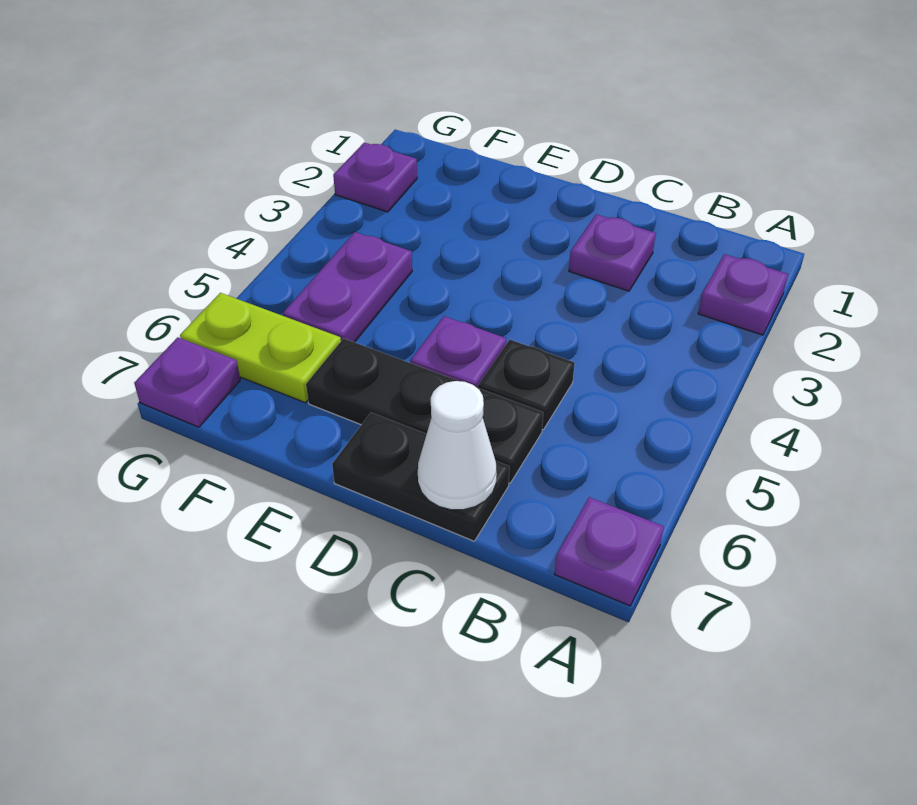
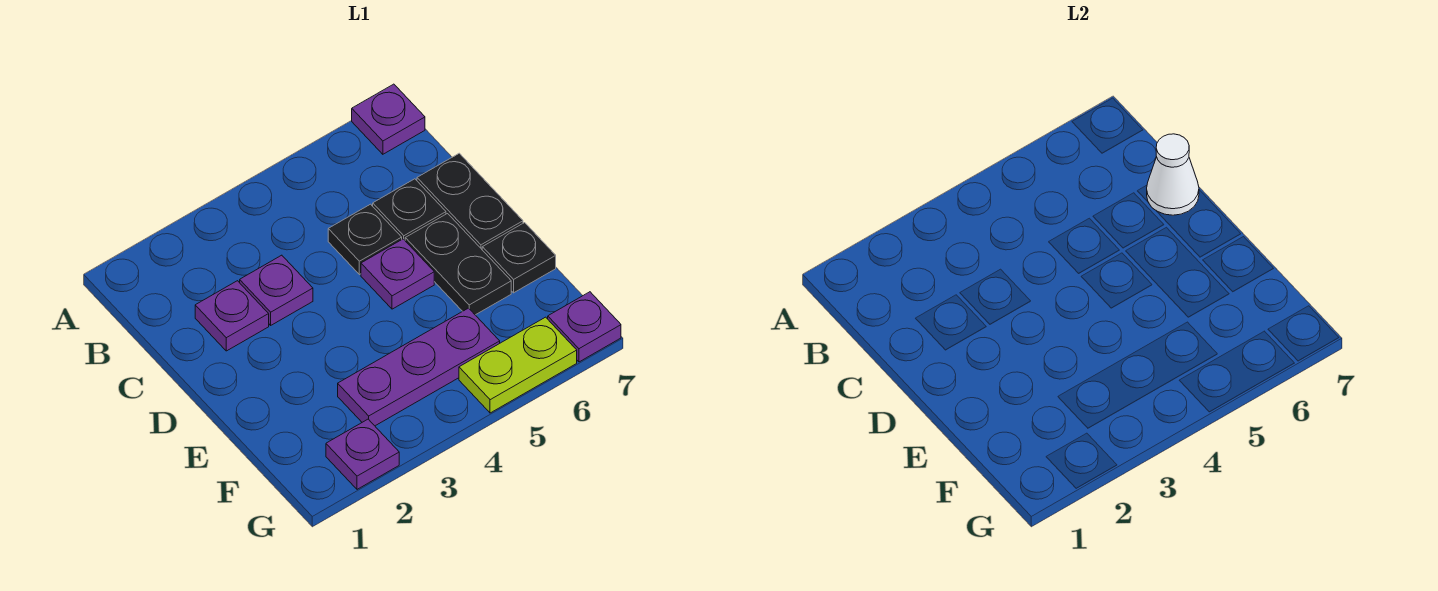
purple plate A2 level 1 -> purple plate C3 level 1
none -> black plate E7 level 1
purple plate F4:F5 level 1 -> purple plate F3:F5 level 1
lime plate F6:G6 level 1 -> lime plate G5:G6 level 1

